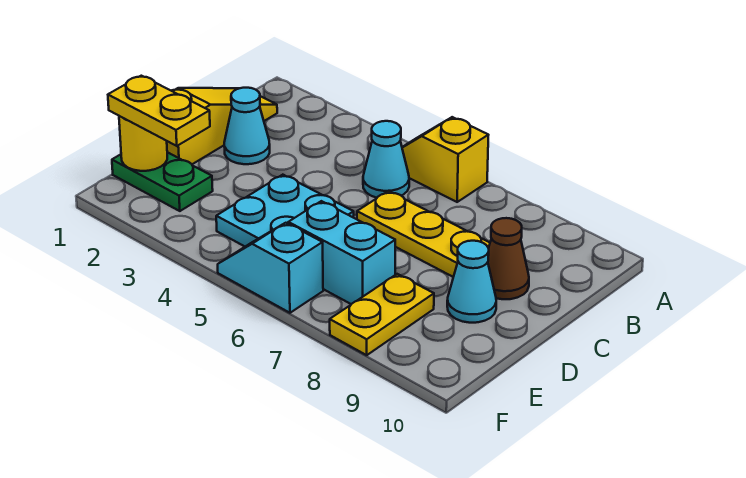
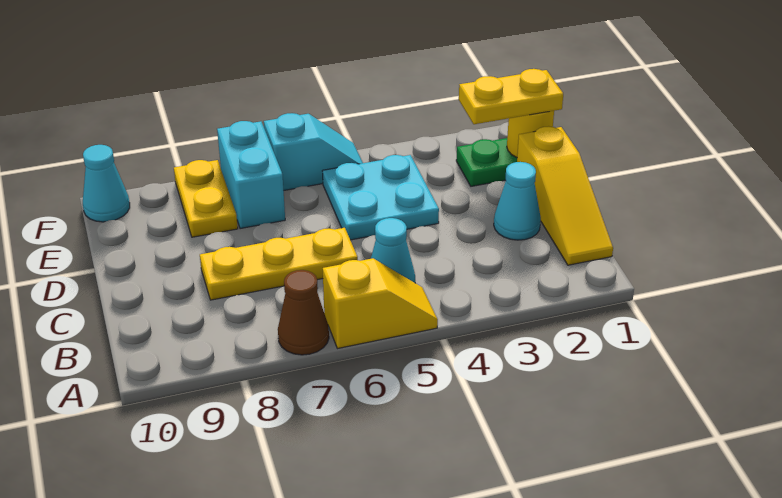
brown cone C9 level 1 -> brown cone A7 level 1
cyan cone D9 level 1 -> cyan cone F10 level 1
cyan brick E6:E7 level 1 -> cyan brick E7:F7 level 1

